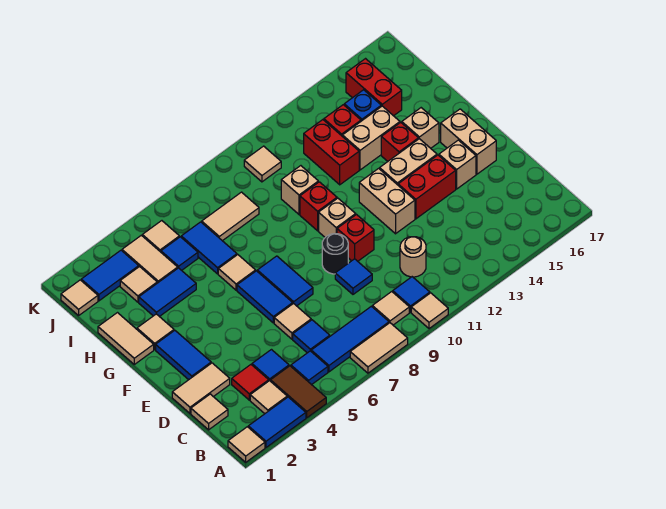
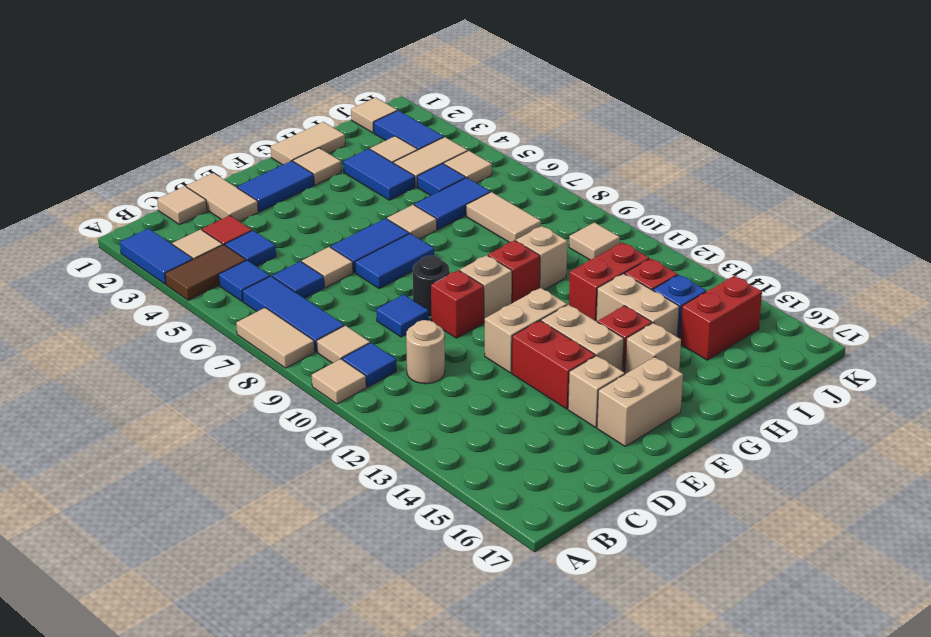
tan tile A1 level 1 -> none

